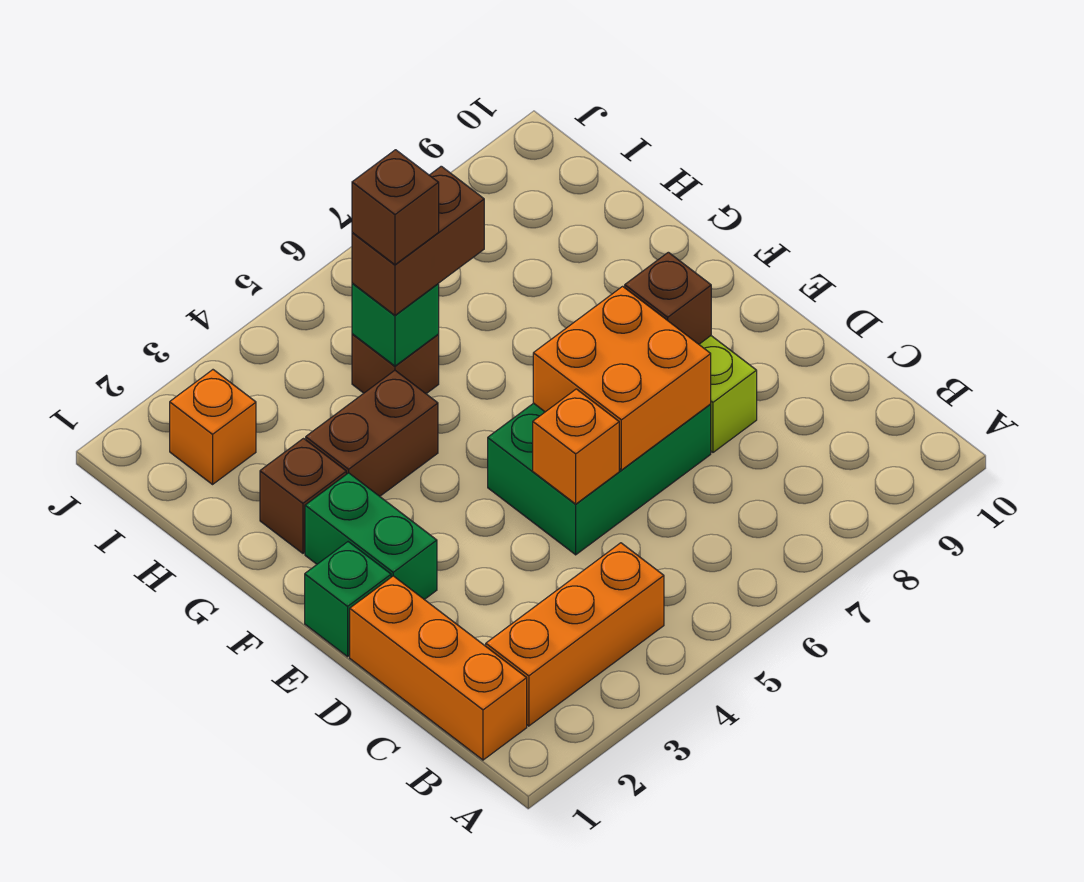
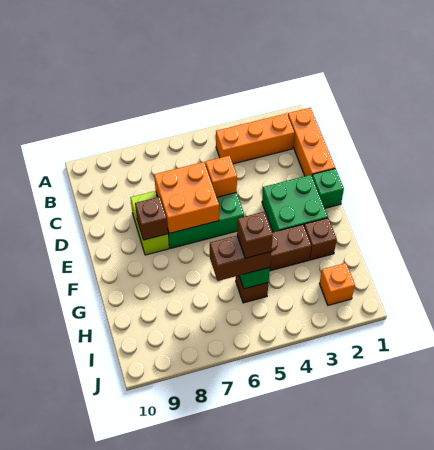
green brick E2:F2 level 1 -> green brick E2:F3 level 1

